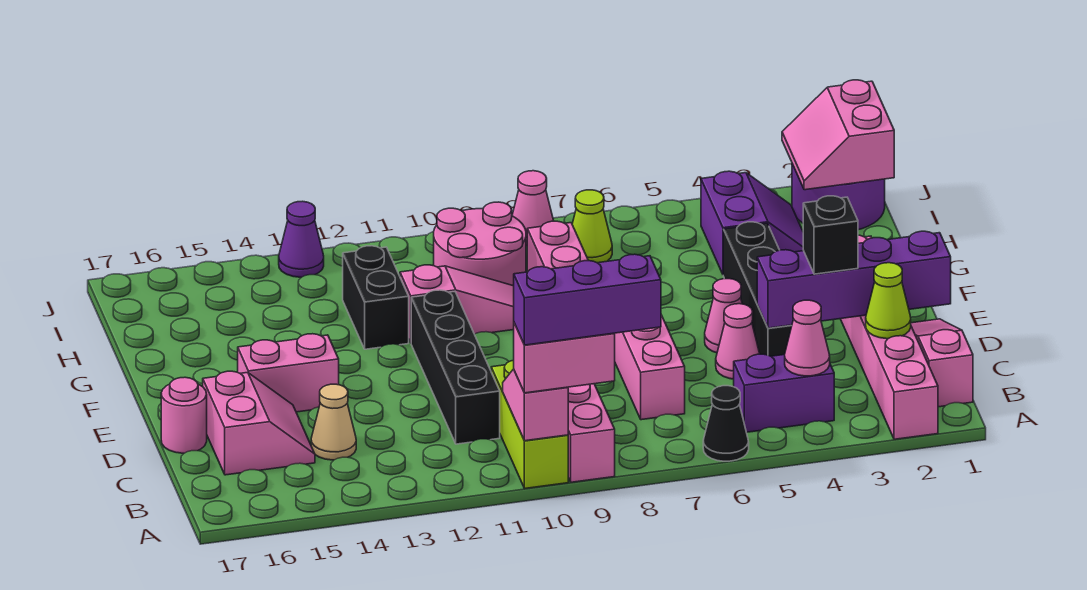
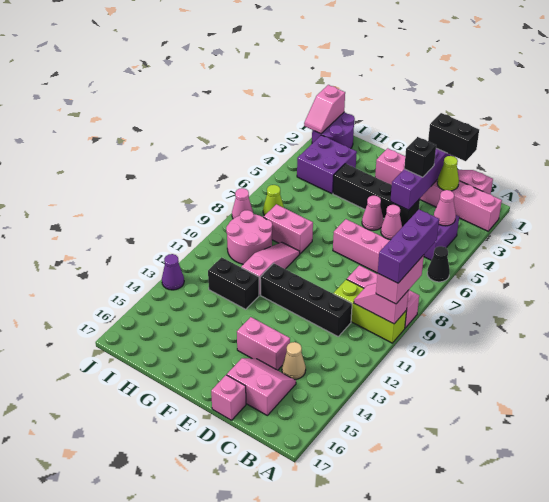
none -> black brick C1:D1 level 3
pink round brick D17 level 1 -> pink brick D17 level 1
pink brick E14:E15 level 1 -> pink brick D14:E14 level 1
purple slope H3:I4 level 1 top 4 -> purple brick H3:I4 level 1
pink slope I1:J2 level 2 top 1 -> pink slope J1:J2 level 2 top 1

